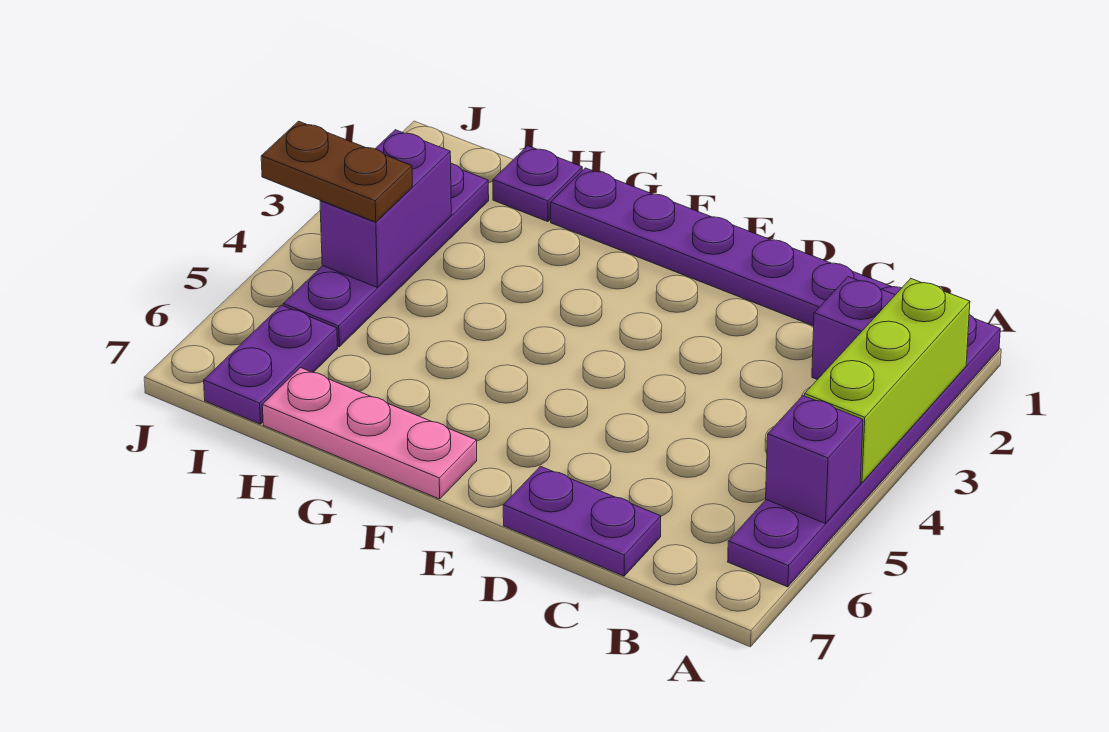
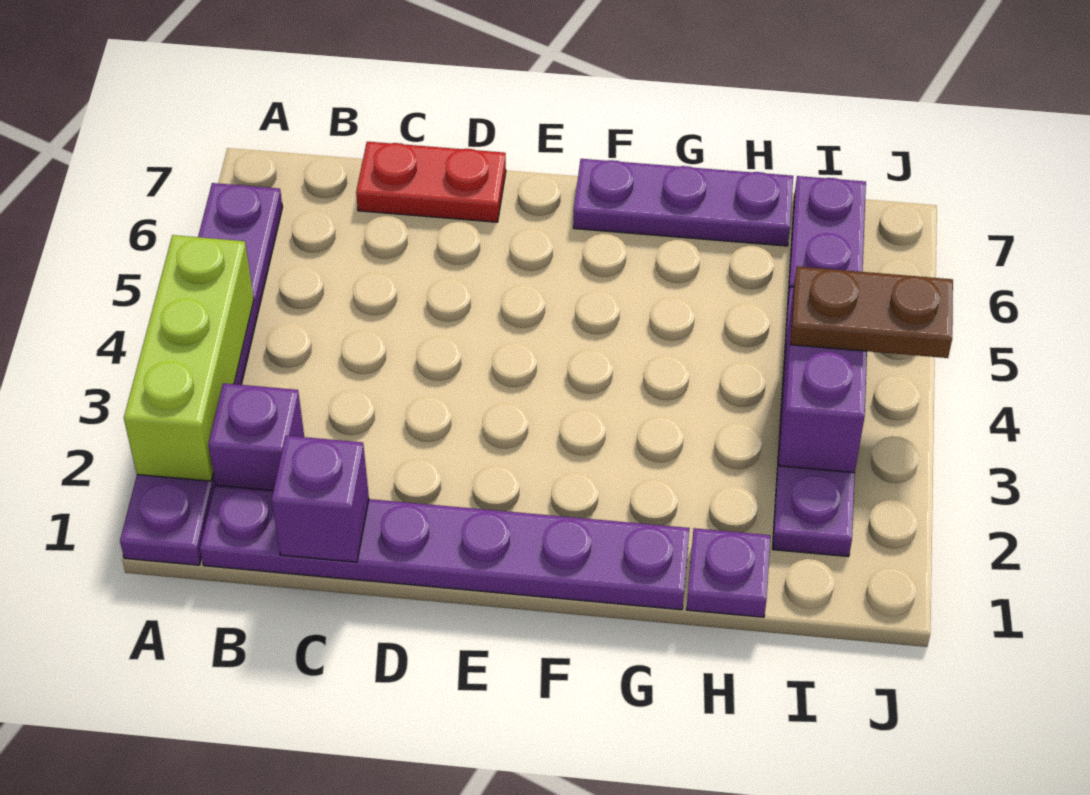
purple brick A5 level 2 -> purple brick C1 level 2
purple plate C7:D7 level 1 -> red plate C7:D7 level 1
pink plate F7:H7 level 1 -> purple plate F7:H7 level 1

